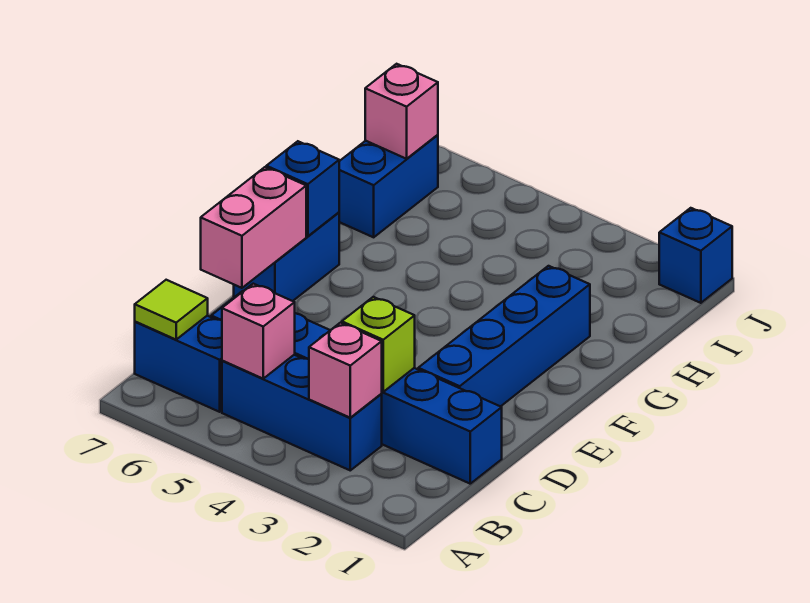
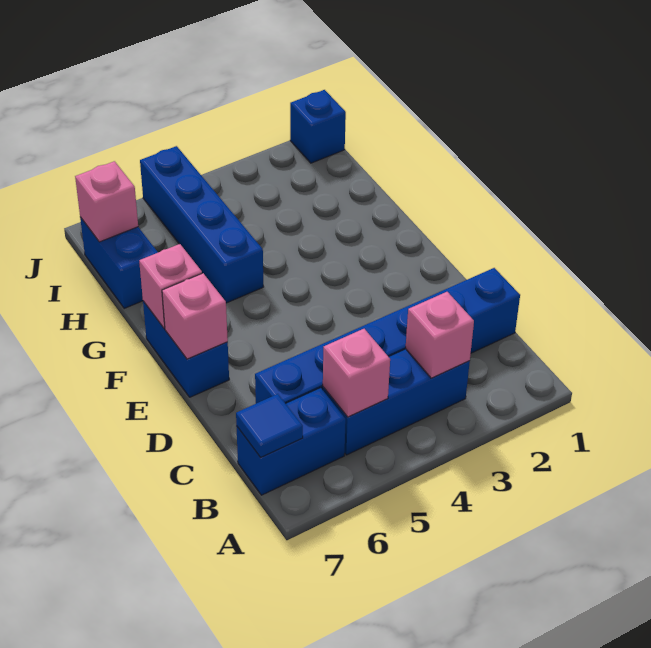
lime tile B7 level 2 -> blue tile B7 level 2
lime brick C3 level 2 -> none
blue brick D2:G2 level 1 -> blue brick G5:J5 level 1
pink brick D7:E7 level 2 -> pink brick E7 level 2
blue brick F7 level 2 -> pink brick F7 level 2

